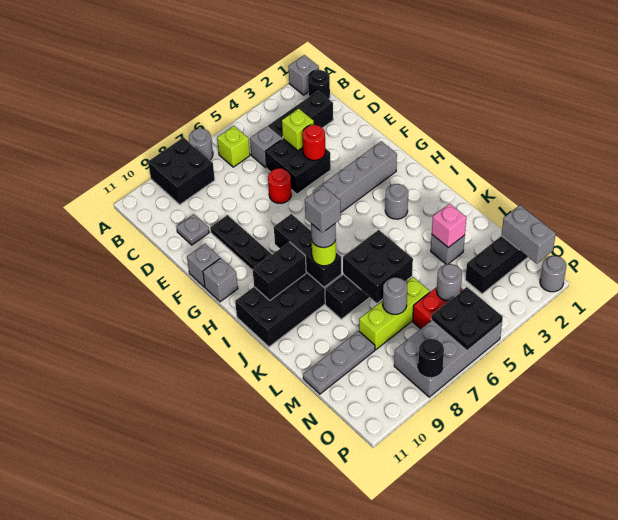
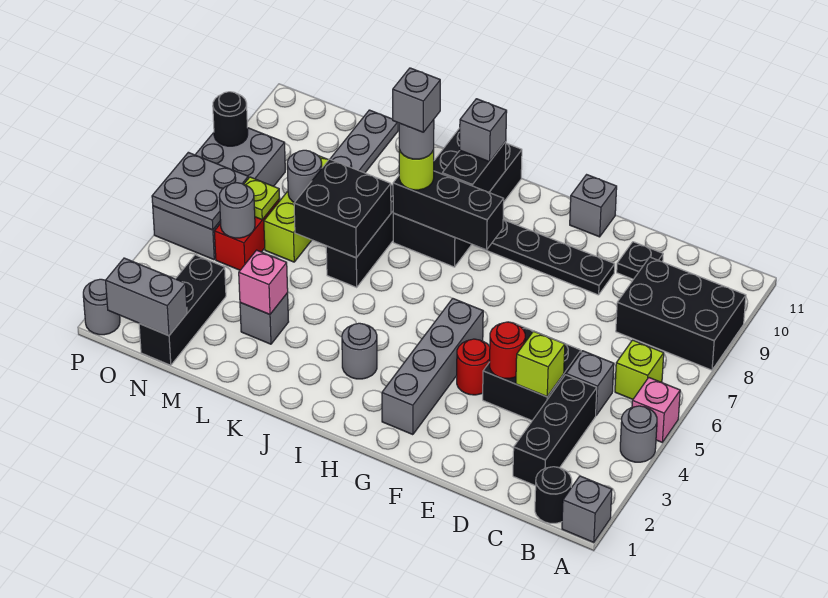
none -> pink brick A5 level 1
grey round brick A7 level 1 -> grey round brick A4 level 1
black brick A8:B9 level 1 -> black brick A8:C9 level 1
grey plate D10 level 1 -> black plate D10 level 1
red round brick E6 level 1 -> red round brick F4 level 1
grey brick G11 level 1 -> grey brick I10 level 3
none -> lime plate N6 level 2
black plate O5:P6 level 2 -> grey plate O5:P6 level 2

